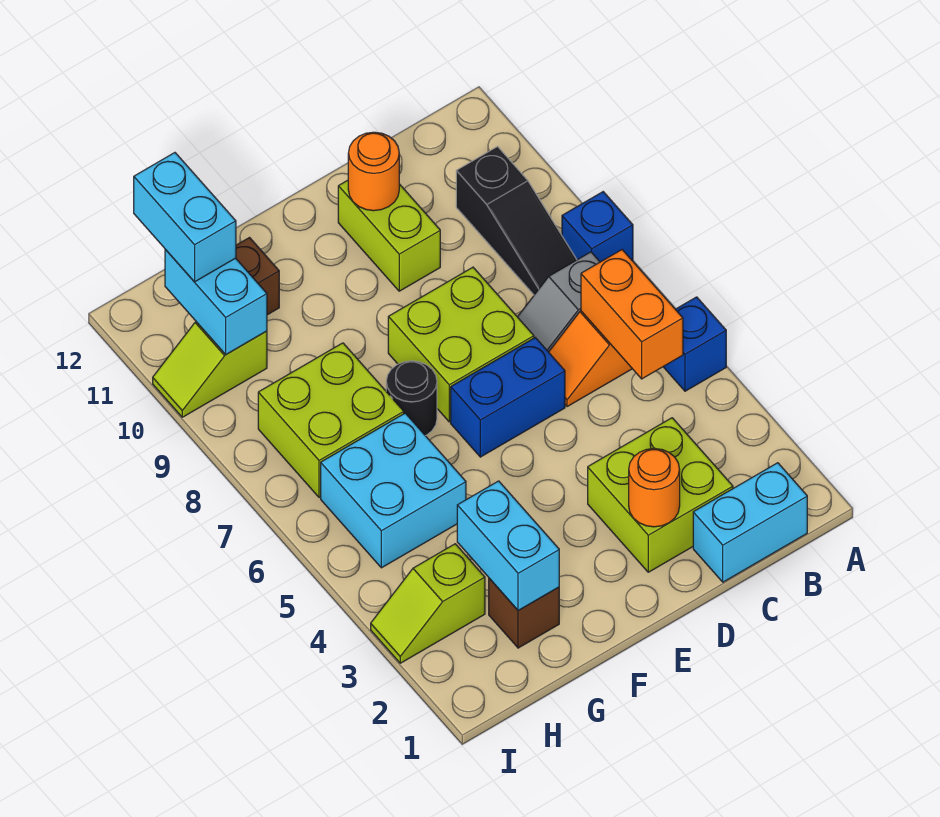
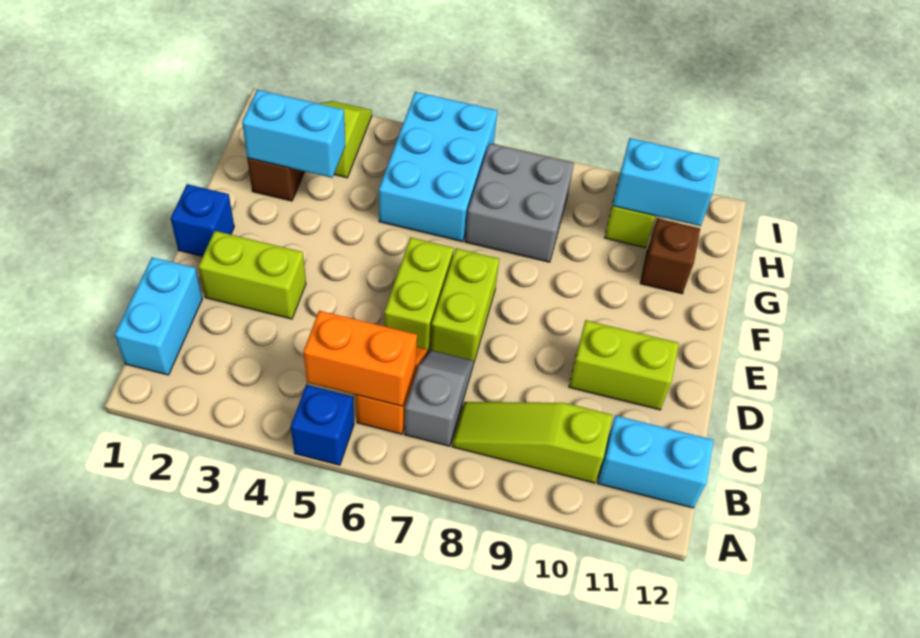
blue brick A8 level 1 -> blue brick E1 level 1
black slope B8:B10 level 1 top 10 -> lime slope B8:B10 level 1 top 10
lime brick C2:D3 level 1 -> lime brick D2:D3 level 1
orange round brick D2 level 2 -> none
blue brick D6:E6 level 1 -> lime brick D6:E6 level 1
lime brick D7:E8 level 1 -> lime brick D7:E7 level 1
orange round brick D11 level 2 -> none
black round brick F7 level 1 -> none
cyan brick G5:H6 level 1 -> cyan brick G5:I6 level 1
lime brick G7:H8 level 1 -> grey brick G7:H8 level 1
cyan brick H11:H12 level 3 -> cyan brick B11:B12 level 1

